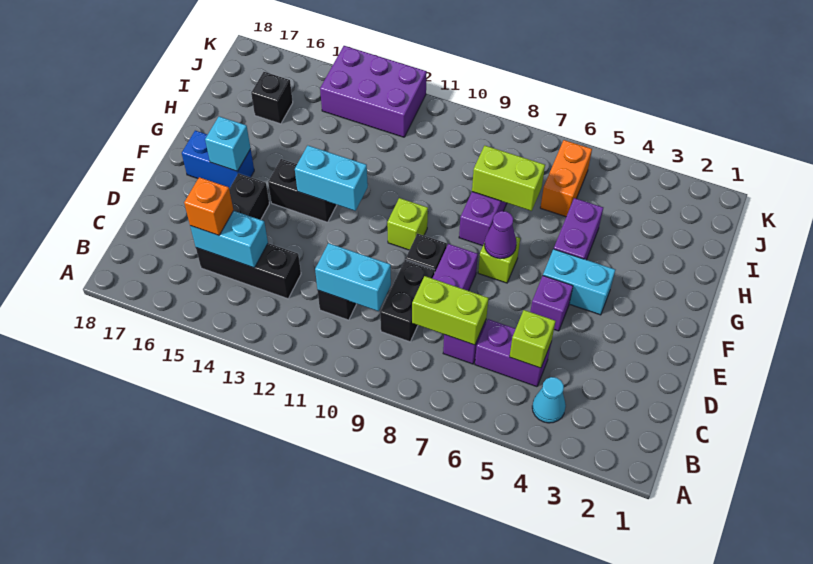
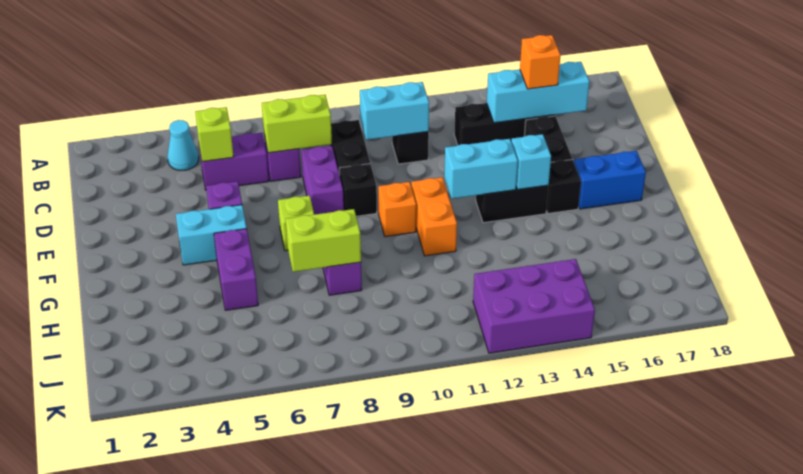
cyan brick C14:C15 level 2 -> cyan brick C14:C16 level 2
purple cone F7 level 2 -> none
lime brick F10 level 1 -> orange brick F10 level 1
cyan brick F16 level 2 -> cyan brick F14 level 2
orange brick I6:J6 level 1 -> orange brick F11:G11 level 1
black brick I16 level 1 -> black brick F15 level 1

